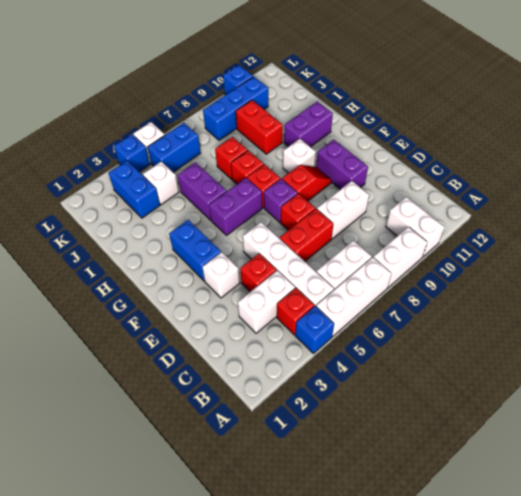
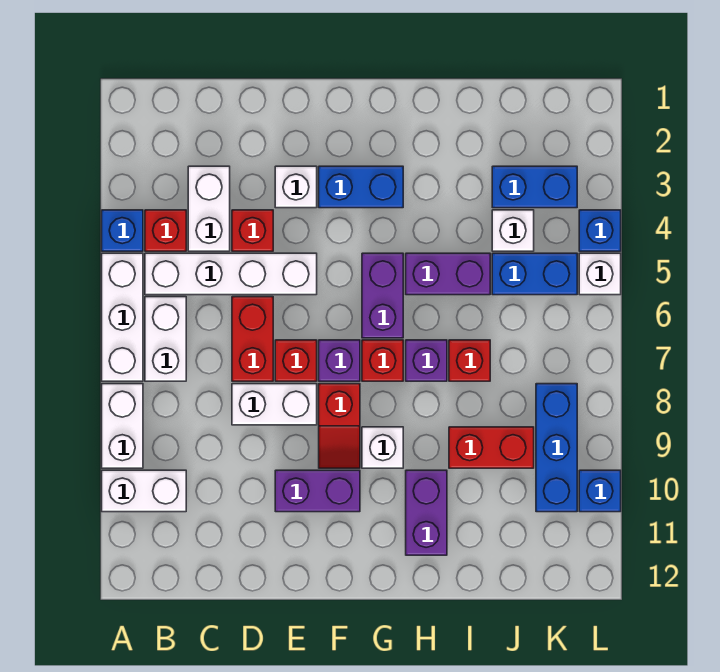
white brick D8:D9 level 1 -> white brick D8:E8 level 1
red brick H7 level 1 -> purple brick H7 level 1
blue brick K5:K6 level 1 -> blue brick J5:K5 level 1

